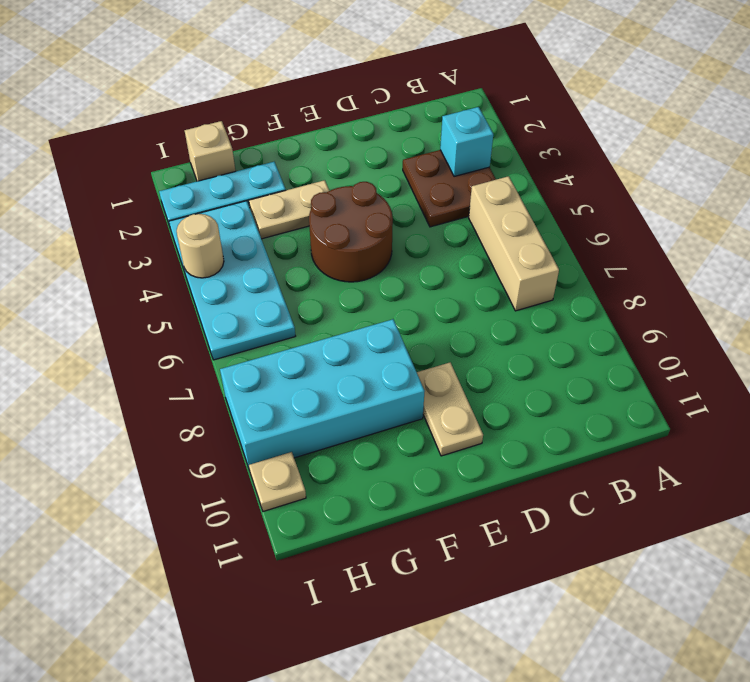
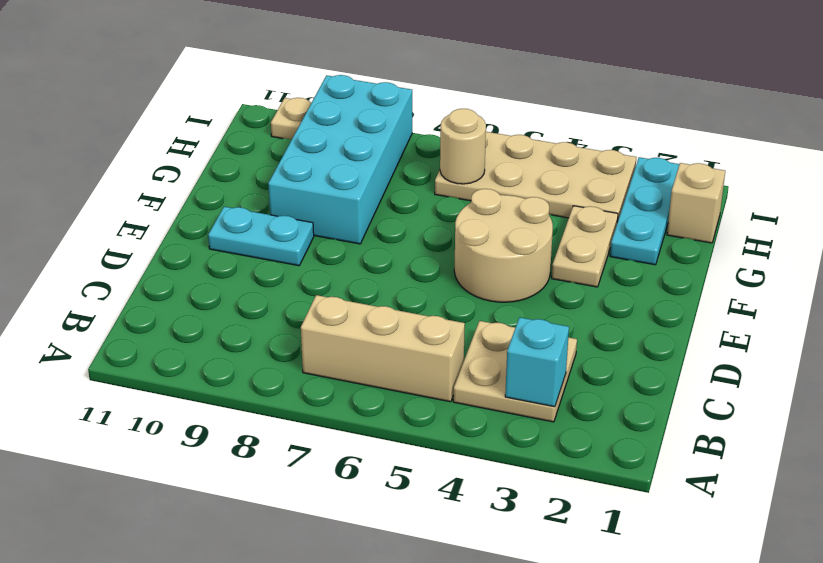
brown plate B3:C4 level 1 -> tan plate B3:C4 level 1
brown round brick E4:F5 level 1 -> tan round brick E4:F5 level 1
tan plate E9:E10 level 1 -> cyan plate E9:E10 level 1
cyan plate H3:I6 level 1 -> tan plate H3:I6 level 1
tan round brick I4 level 2 -> tan round brick H6 level 2

